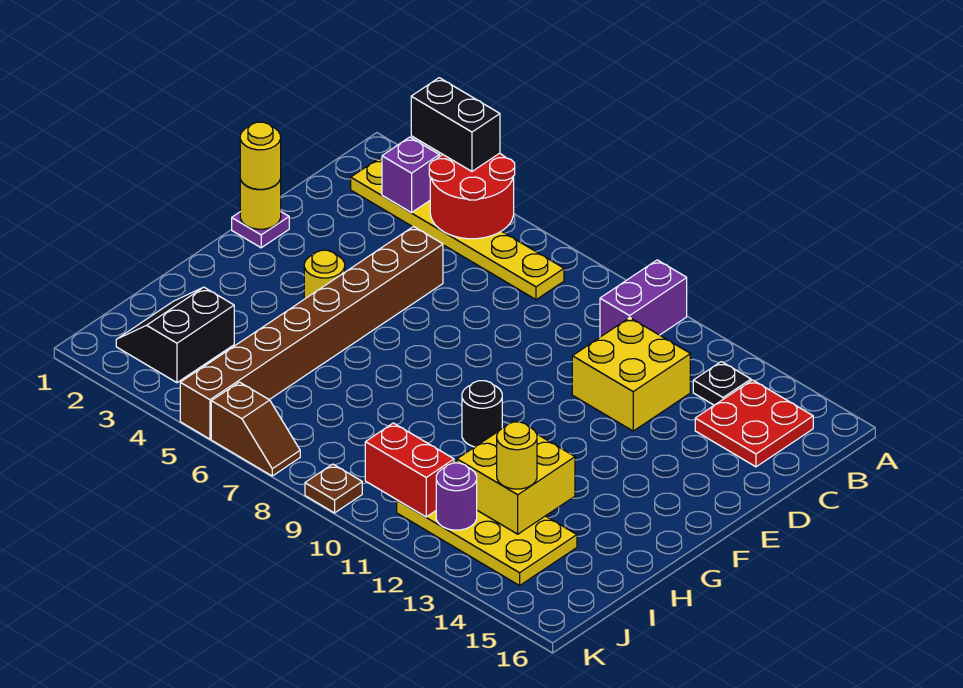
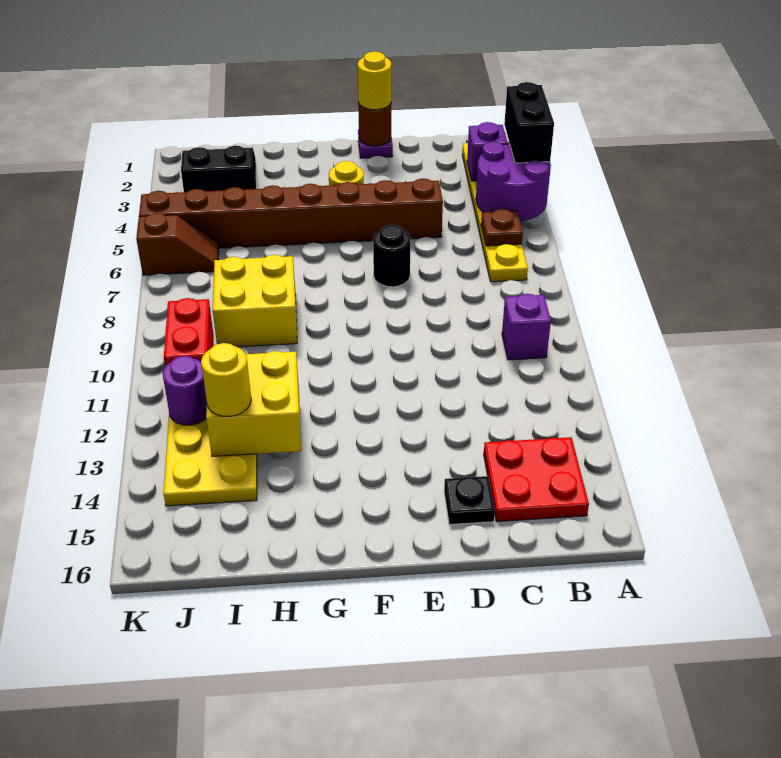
red round brick A4:B5 level 2 -> purple round brick A4:B5 level 2
purple brick A10:B10 level 1 -> purple brick B10 level 1
black plate B13 level 1 -> black plate D15 level 1
yellow brick C11:D12 level 1 -> yellow brick H8:I9 level 1
yellow round brick E1 level 2 -> brown round brick E1 level 2
black round brick G10 level 1 -> black round brick E7 level 1
brown slope K6:K7 level 1 top 6 -> brown slope J6:K6 level 1 top K
brown plate K9 level 1 -> brown plate B6 level 2

